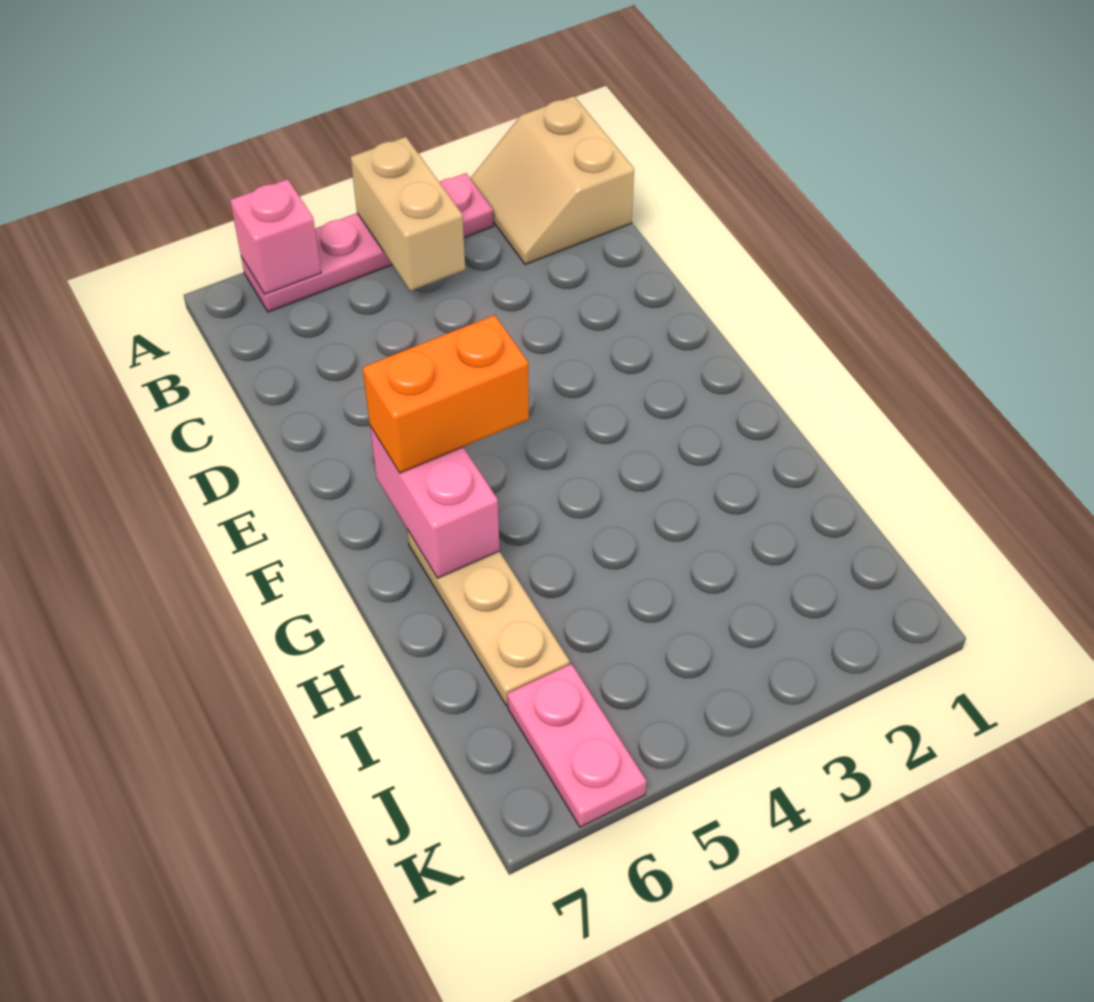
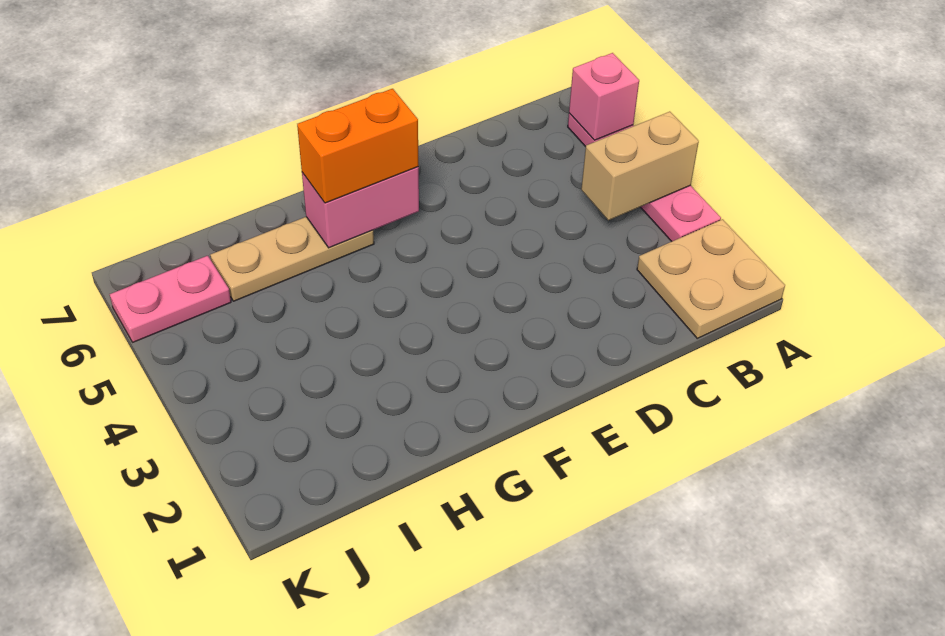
tan slope A1:B2 level 1 top 1 -> tan plate A1:B2 level 1
orange brick F5:F6 level 3 -> orange brick F6:G6 level 3

